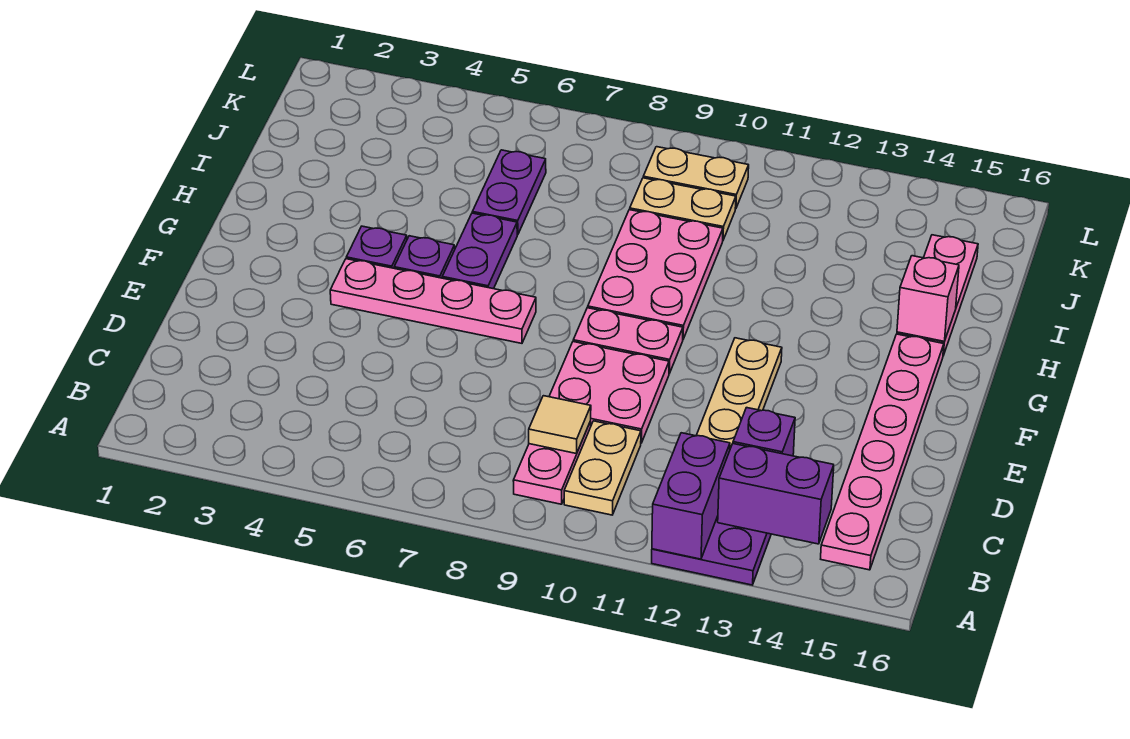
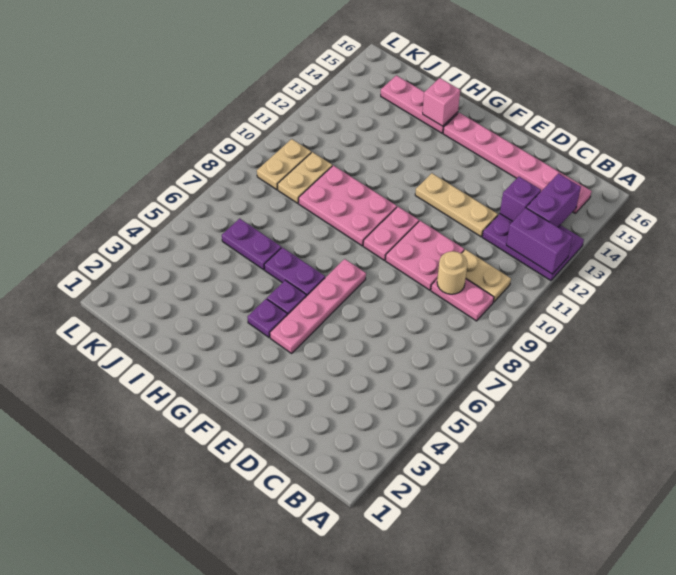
tan tile C9 level 2 -> tan round brick C9 level 2

